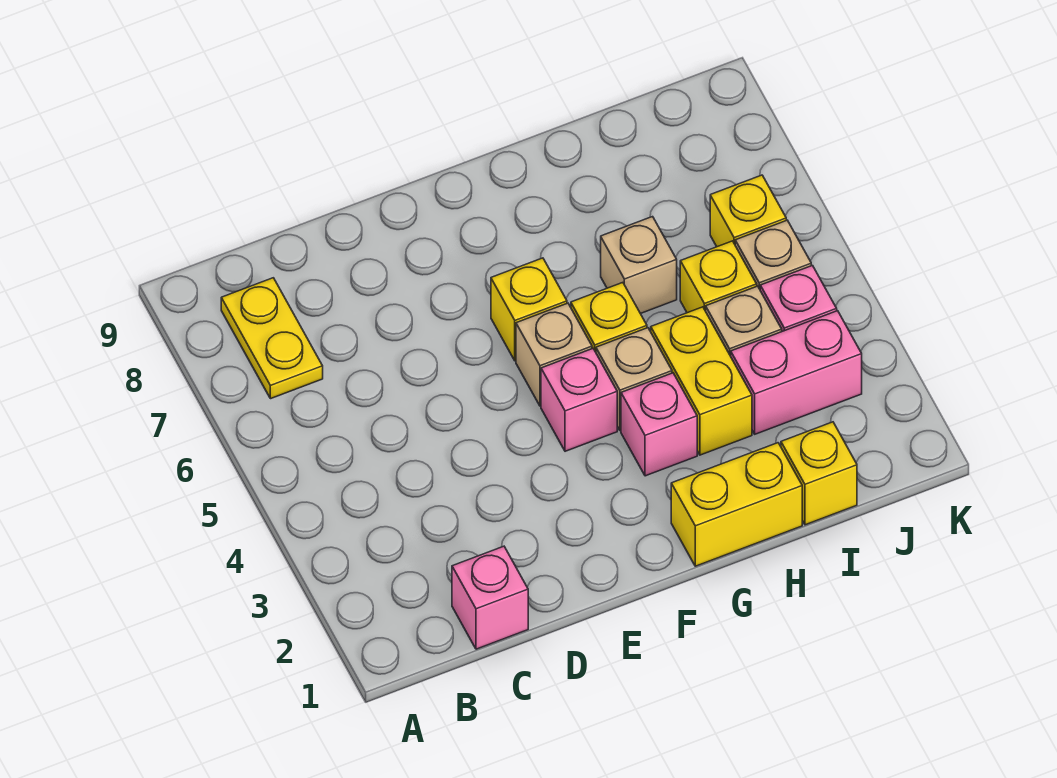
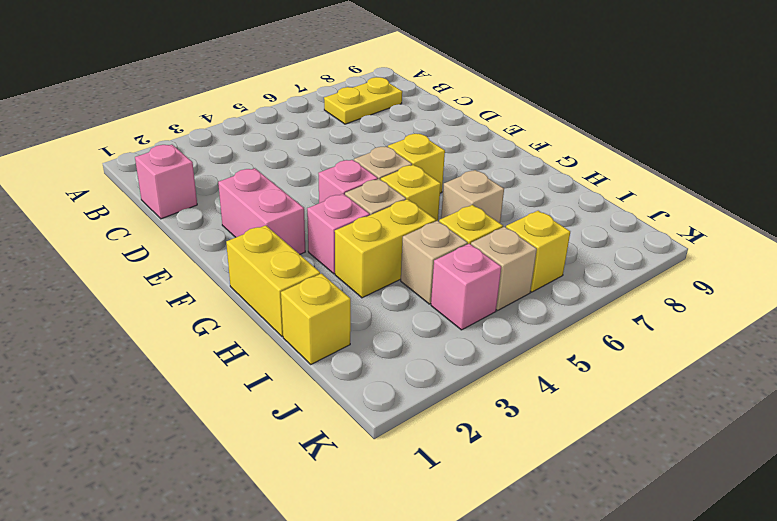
pink brick I3:J3 level 1 -> pink brick E2:F2 level 1

